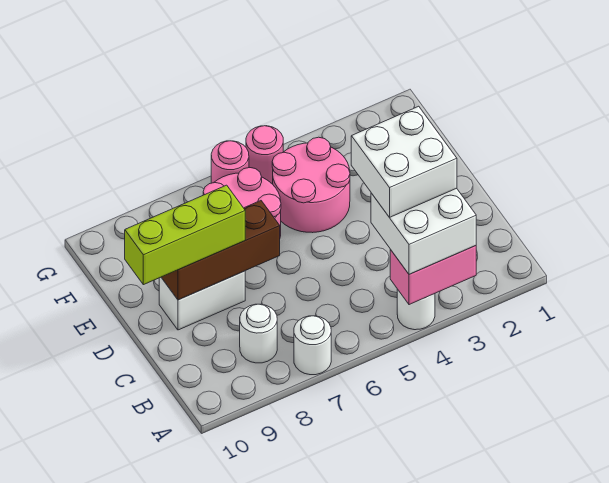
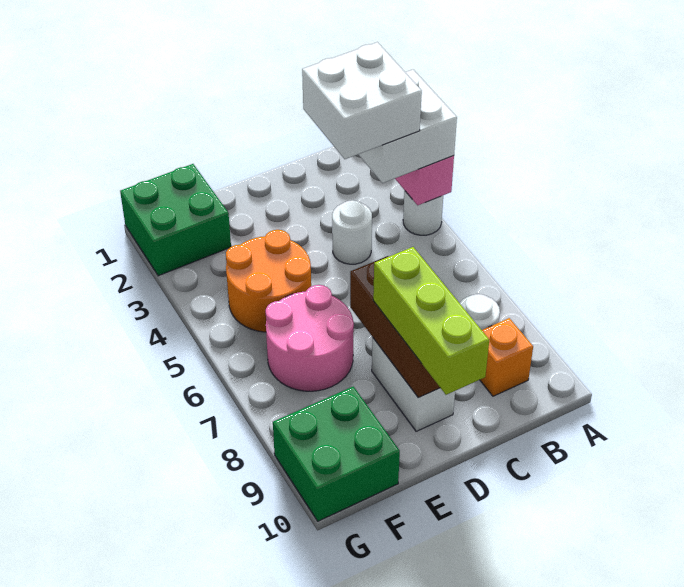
white round brick A7 level 1 -> white round brick C4 level 1
none -> orange brick B9 level 1
pink round brick E4:F5 level 1 -> orange round brick E4:F5 level 1
none -> green brick F1:G2 level 1
none -> green brick F9:G10 level 1
pink round brick G5 level 1 -> none
pink round brick G6 level 1 -> none

